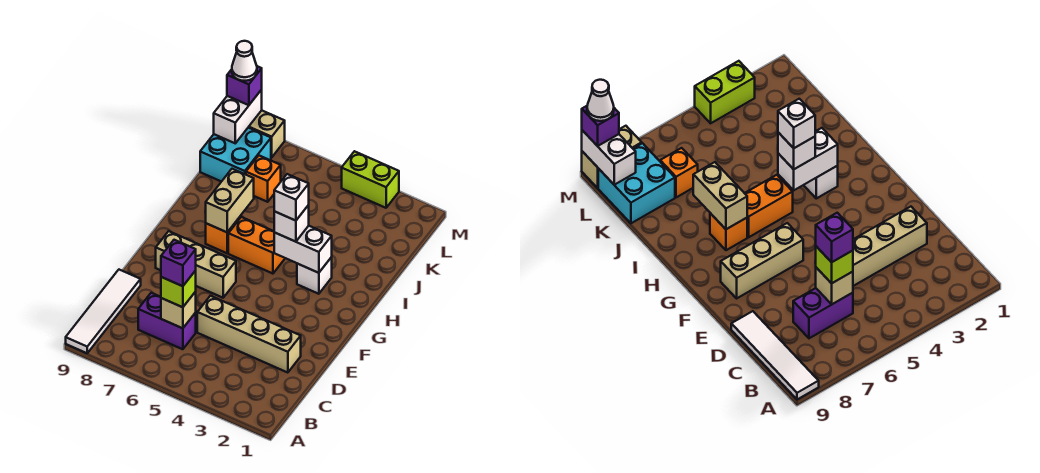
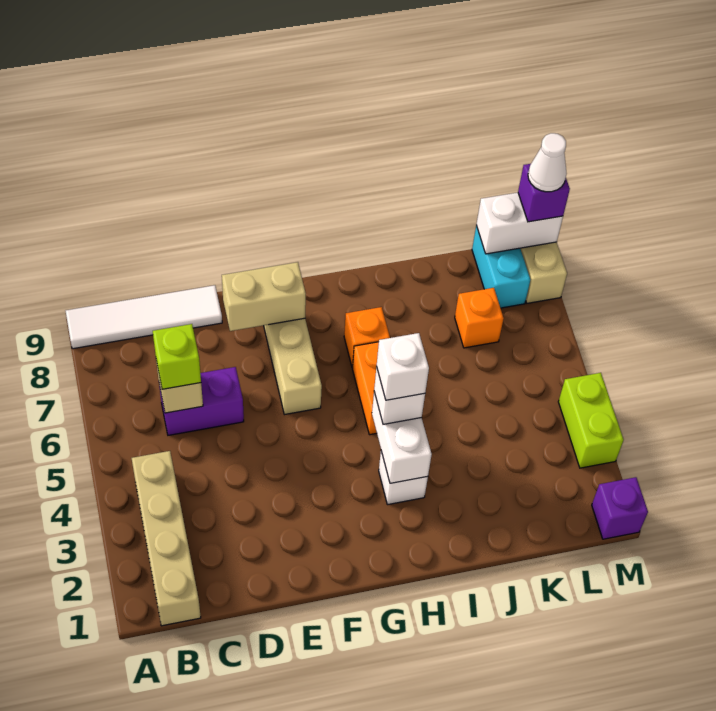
purple brick C6:C7 level 1 -> purple brick C6:D6 level 1
purple brick C6 level 4 -> purple brick M1 level 1
tan brick D2:D5 level 1 -> tan brick B1:B4 level 1
tan brick H7:I7 level 2 -> tan brick E8:F8 level 2
cyan brick K8:L9 level 1 -> cyan brick L8:L9 level 1

